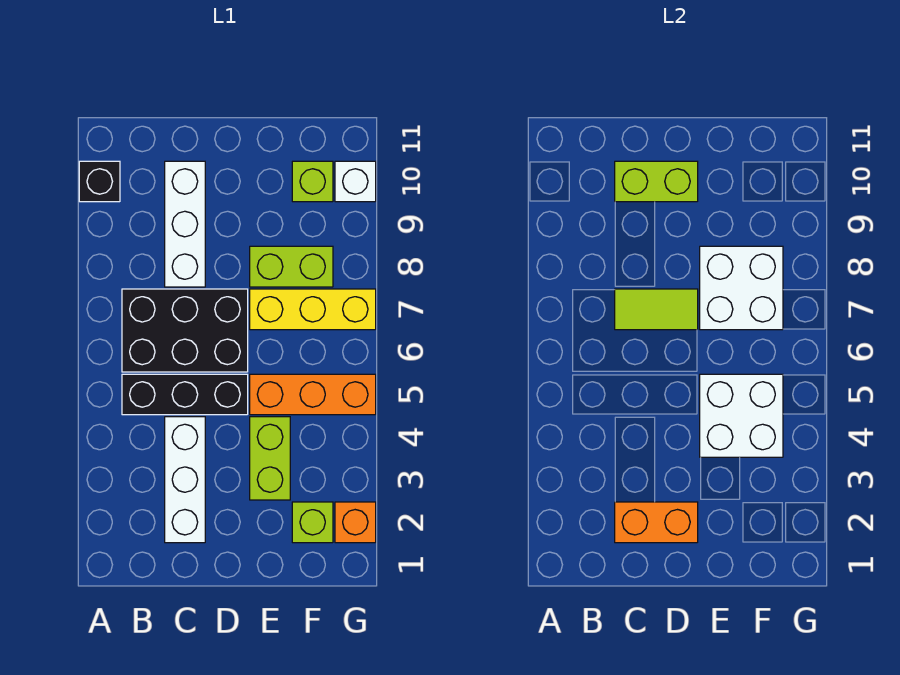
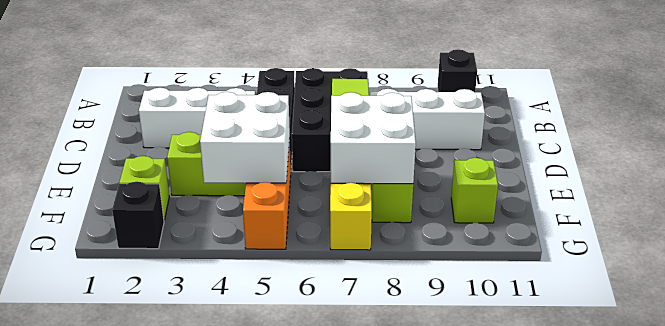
orange brick C2:D2 level 2 -> none
lime brick C10:D10 level 2 -> none
orange brick G2 level 1 -> black brick G2 level 1
white brick G10 level 1 -> none

